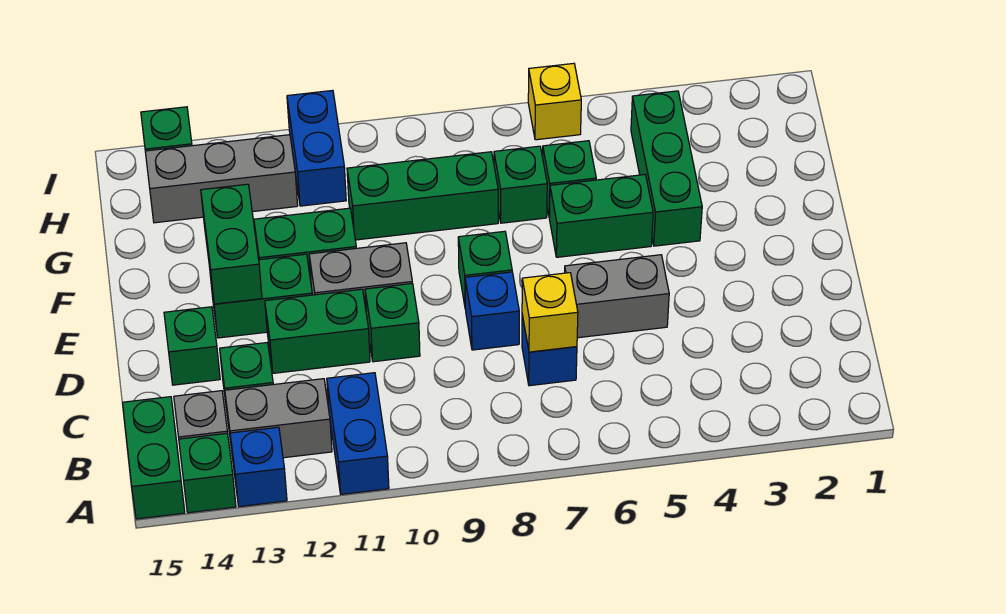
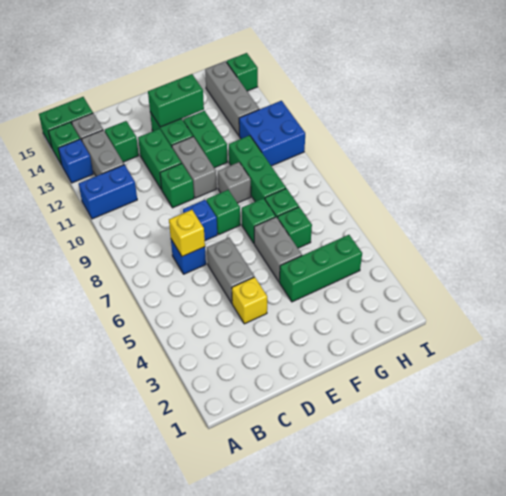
green brick D14 level 1 -> green brick F7 level 1
green brick F5:F6 level 1 -> grey brick F5:F6 level 1
none -> grey brick F9 level 1
blue brick H11:I11 level 1 -> blue brick H10:I11 level 1
yellow brick I6 level 1 -> yellow brick D4 level 1

